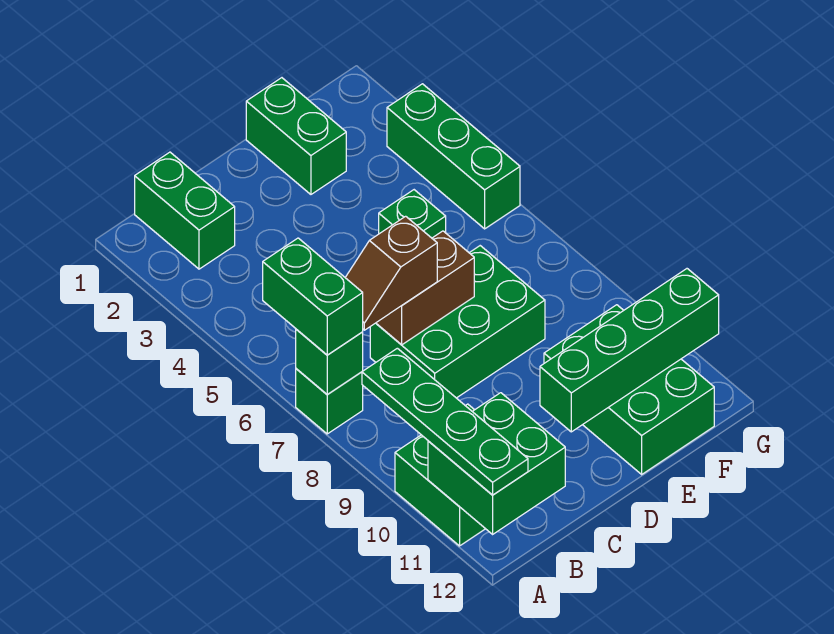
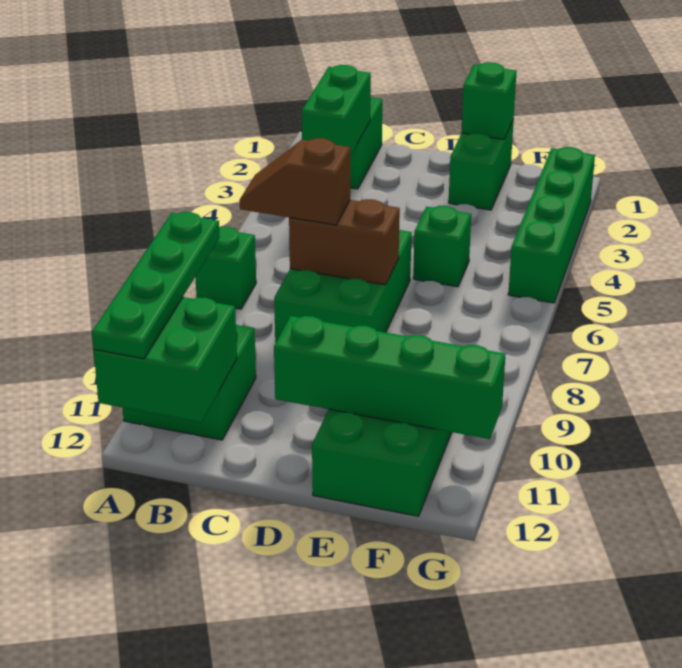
green brick A6:A7 level 3 -> green brick B2:B3 level 2
green brick A7 level 2 -> green brick E1 level 2
green brick C7:E8 level 1 -> green brick C6:D8 level 1
green brick G3:G5 level 1 -> green brick G2:G5 level 1

